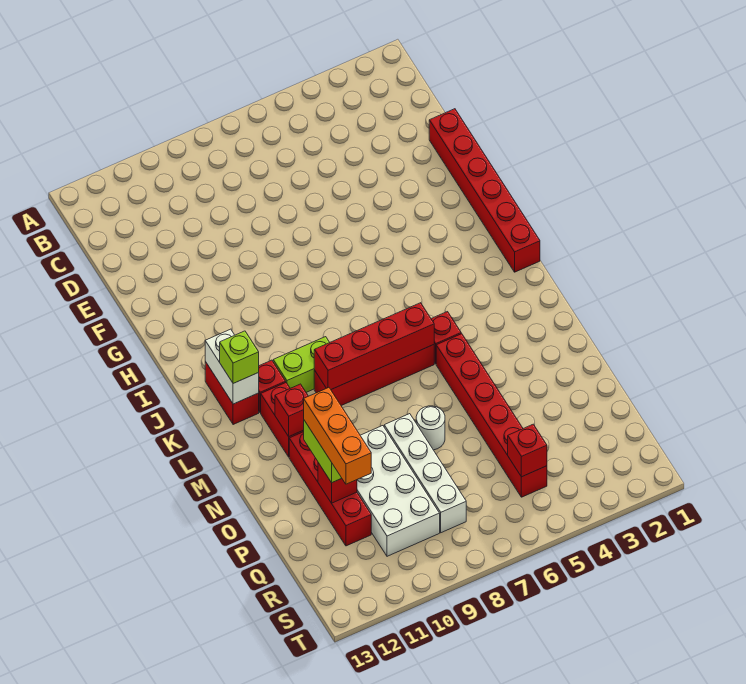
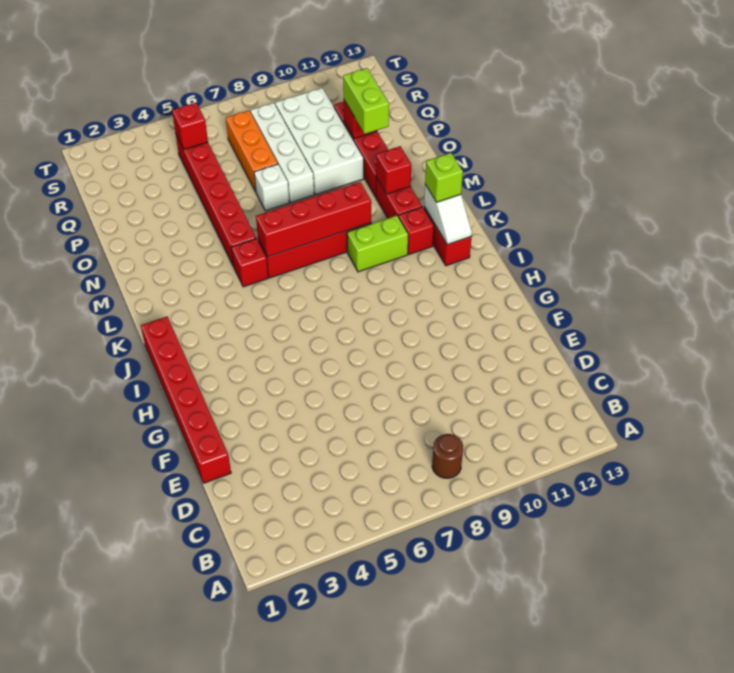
none -> brown round brick B8 level 1
white brick J12:K12 level 2 -> white slope J12:K12 level 2 top K
white round brick O7 level 1 -> white brick O7 level 1
orange brick O11:Q11 level 4 -> orange brick P7:R7 level 1

